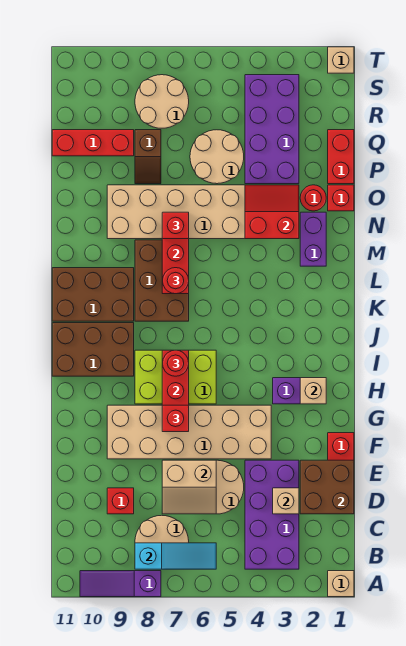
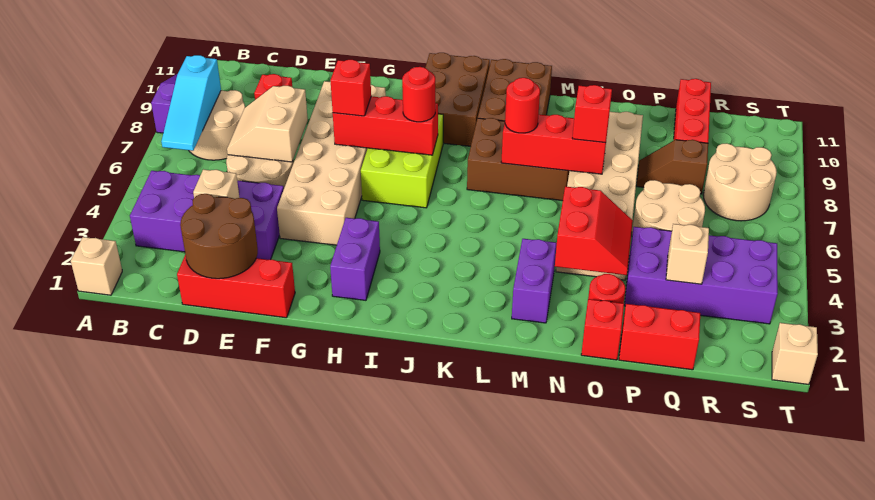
brown brick D1:E2 level 2 -> brown round brick D1:E2 level 2
tan brick H2 level 2 -> tan brick Q3 level 2
purple brick M2:N2 level 1 -> purple brick M2:M3 level 1

